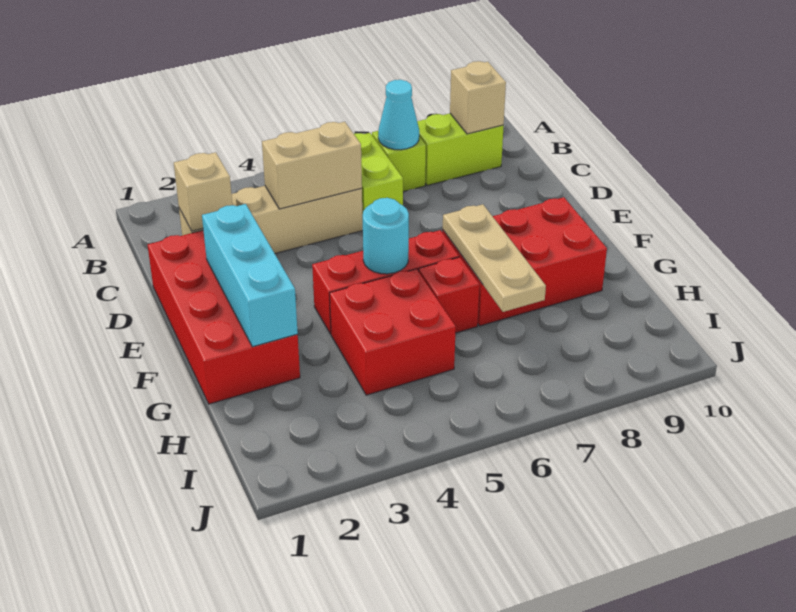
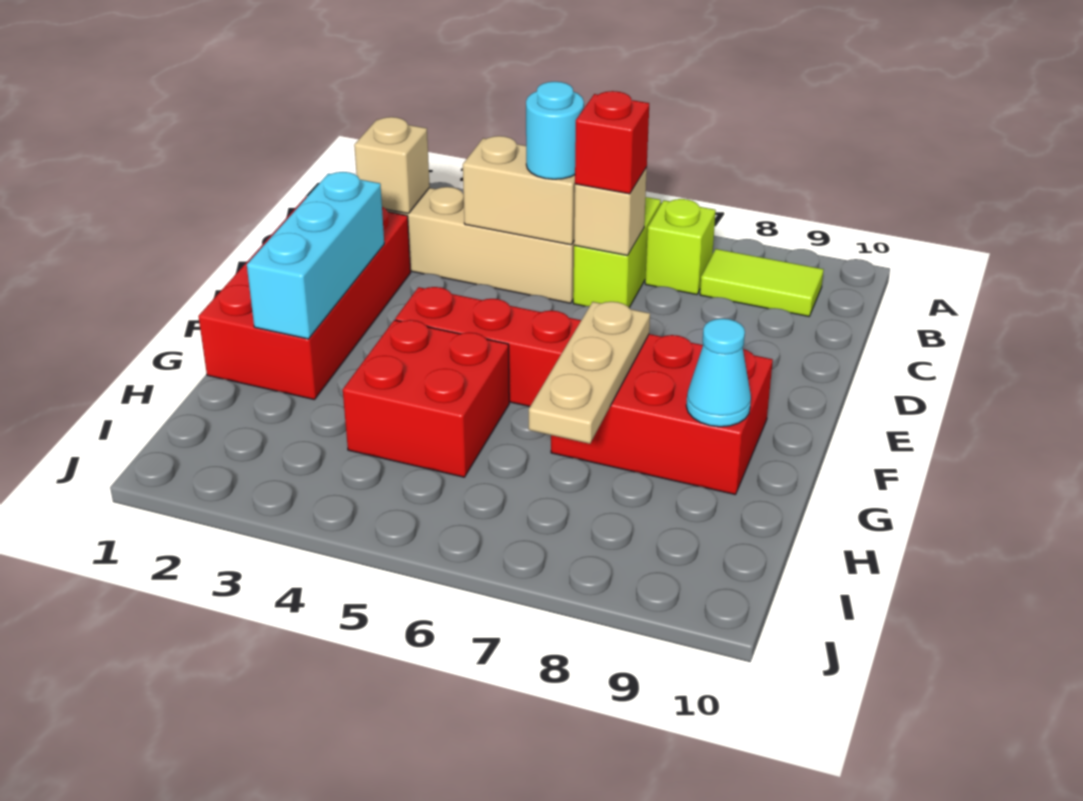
cyan cone B7 level 2 -> cyan cone G9 level 2
lime brick B8:B9 level 1 -> lime tile B8:B9 level 1
tan brick B9 level 2 -> tan brick C6 level 2
cyan round brick F5 level 2 -> cyan round brick C5 level 3
red brick G6 level 1 -> red brick C6 level 3

